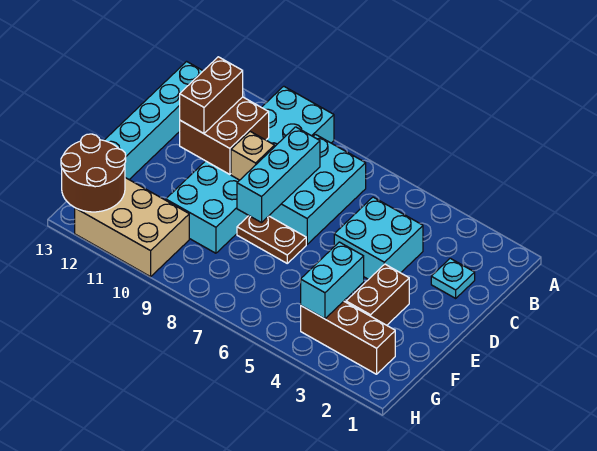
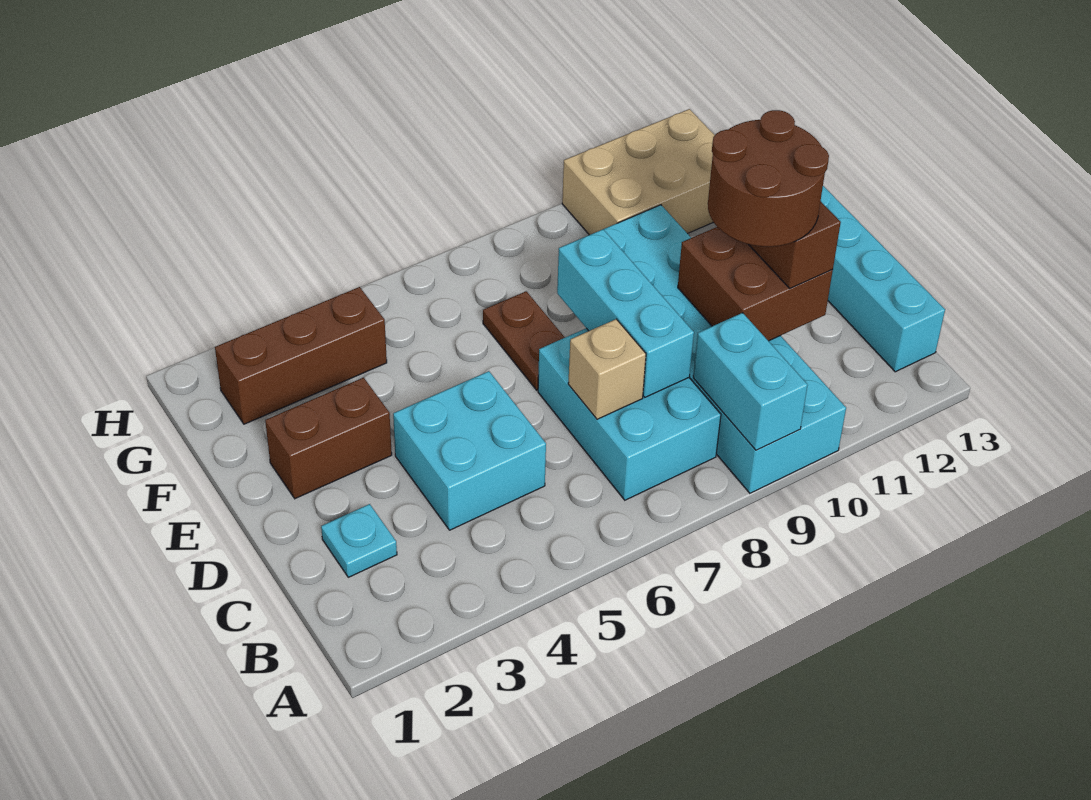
tan brick D9 level 2 -> tan brick C7 level 2
brown brick E3:F3 level 1 -> brown brick E2:E3 level 1
brown plate E7:E8 level 1 -> brown plate E7:F7 level 1
cyan brick F4:G4 level 2 -> cyan brick A9:B9 level 2
brown round brick G12:H13 level 2 -> brown round brick C10:D11 level 4

